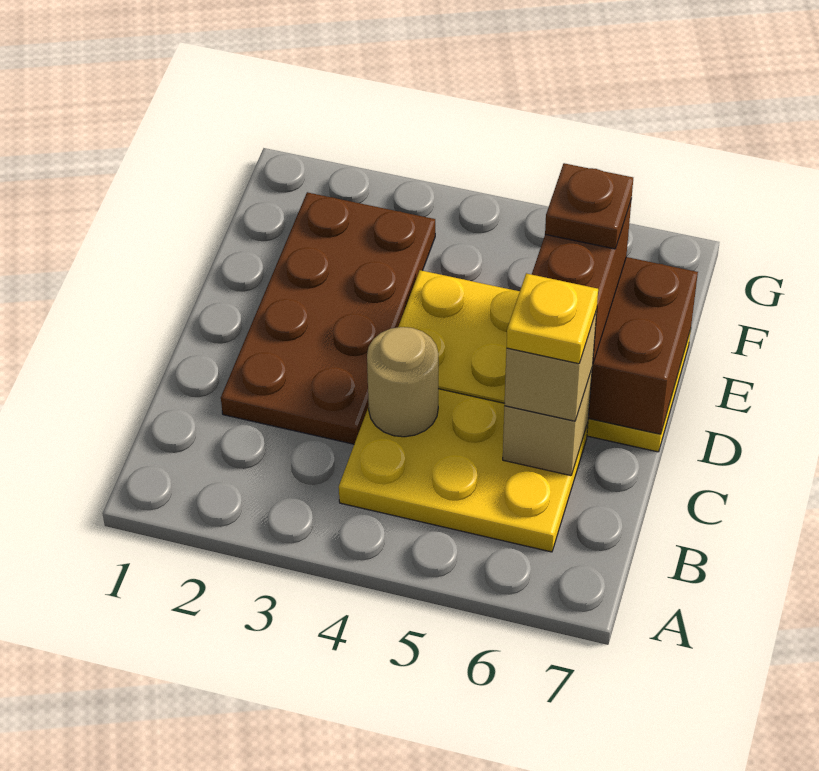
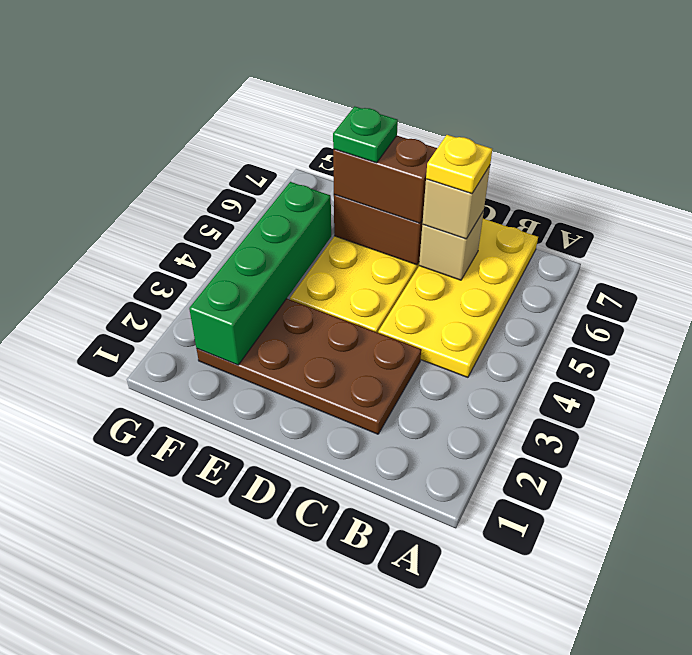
yellow plate B4:C6 level 1 -> yellow plate B4:C7 level 1
tan round brick C4 level 2 -> none
brown plate E6 level 4 -> green plate E6 level 4
none -> green brick F2:F5 level 2

